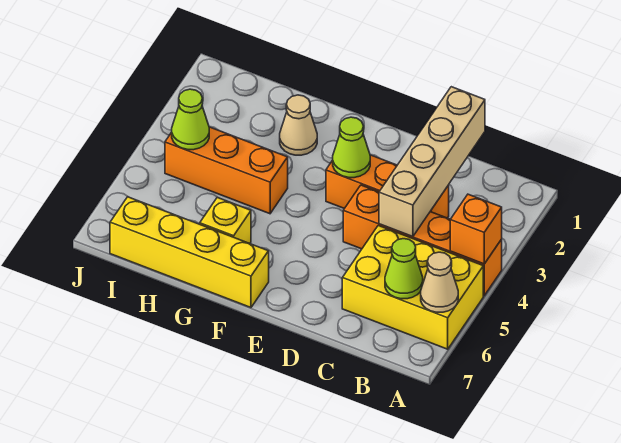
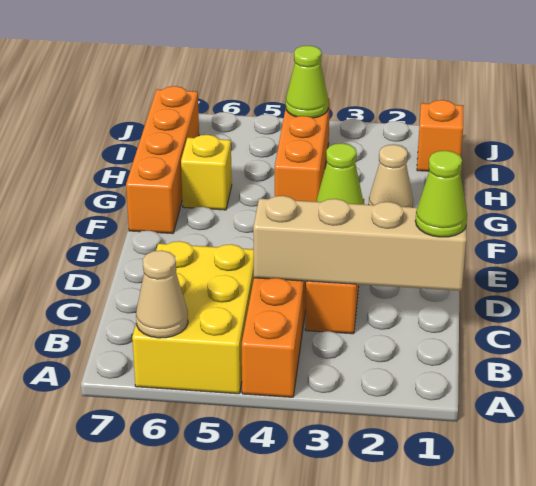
orange brick A4 level 2 -> orange brick I1 level 1
lime cone B6 level 2 -> lime cone C1 level 3
yellow brick F7:I7 level 1 -> orange brick F7:I7 level 1

